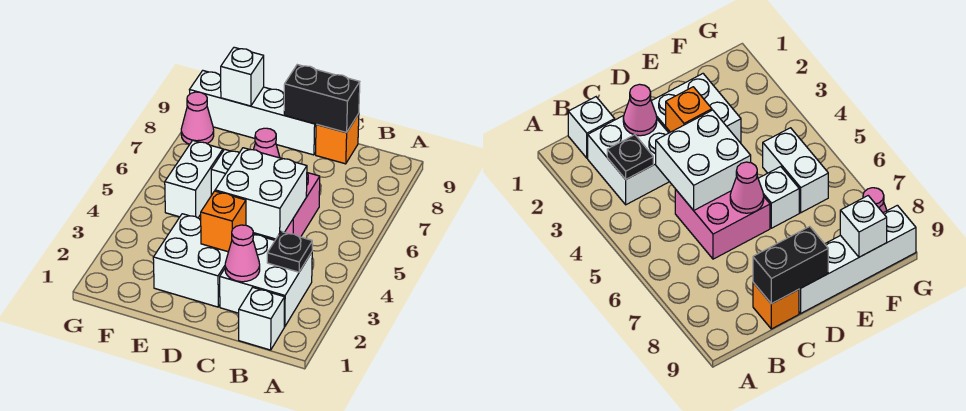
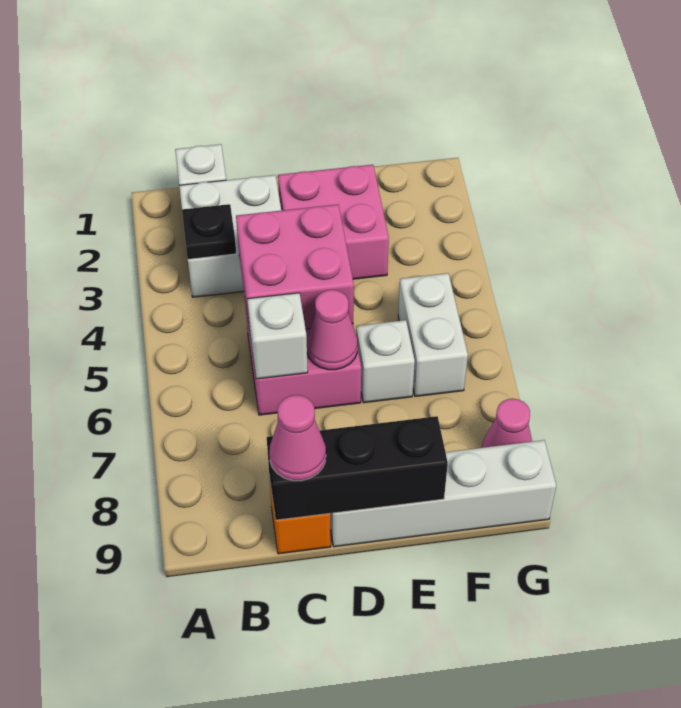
pink cone C2 level 2 -> pink cone C9 level 3
white brick C4:D5 level 2 -> pink brick C4:D5 level 2
black brick C9:D9 level 2 -> black brick C9:E9 level 2
white brick D2:E3 level 1 -> pink brick D2:E3 level 1
orange brick D3 level 2 -> none
white brick F9 level 2 -> white brick C6 level 2

